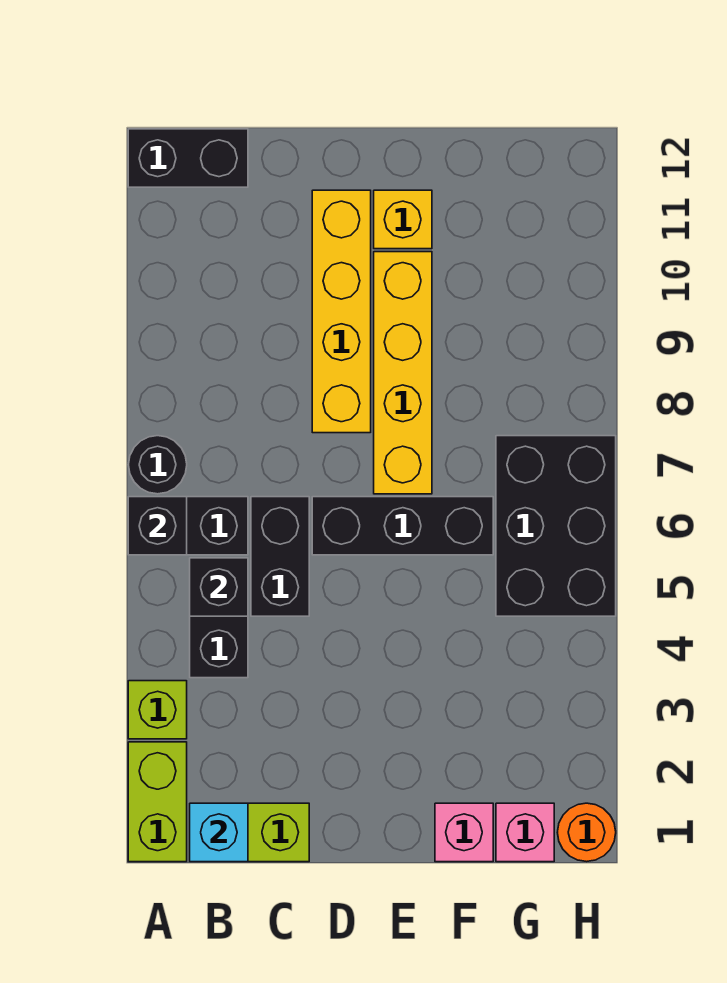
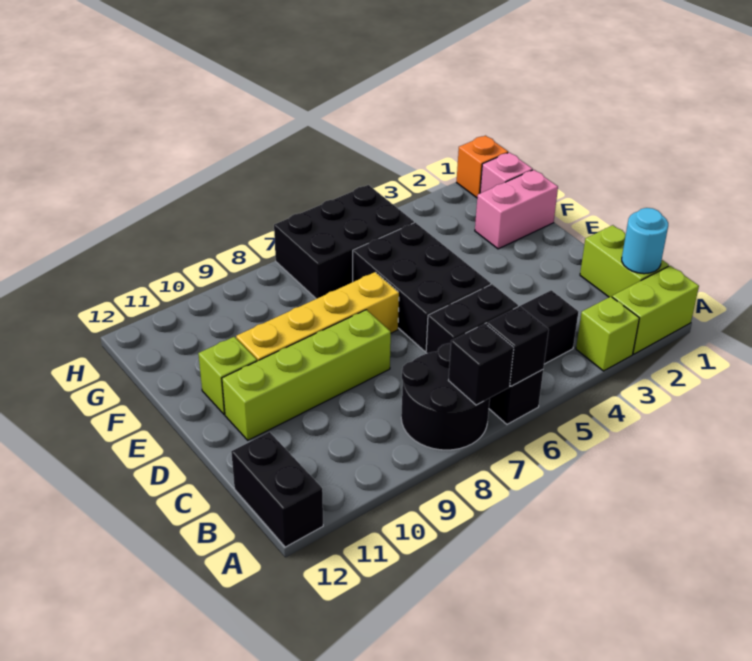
black round brick A7 level 1 -> black round brick A7:B8 level 1
cyan brick B1 level 2 -> cyan round brick B1 level 2
black brick B5 level 2 -> black brick A7 level 2
black brick D6:F6 level 1 -> black brick D5:F6 level 1
yellow brick D8:D11 level 1 -> lime brick D8:D11 level 1
yellow brick E11 level 1 -> lime brick E11 level 1
pink brick F1 level 1 -> pink brick F1:F2 level 1
orange round brick H1 level 1 -> orange brick H1 level 1

